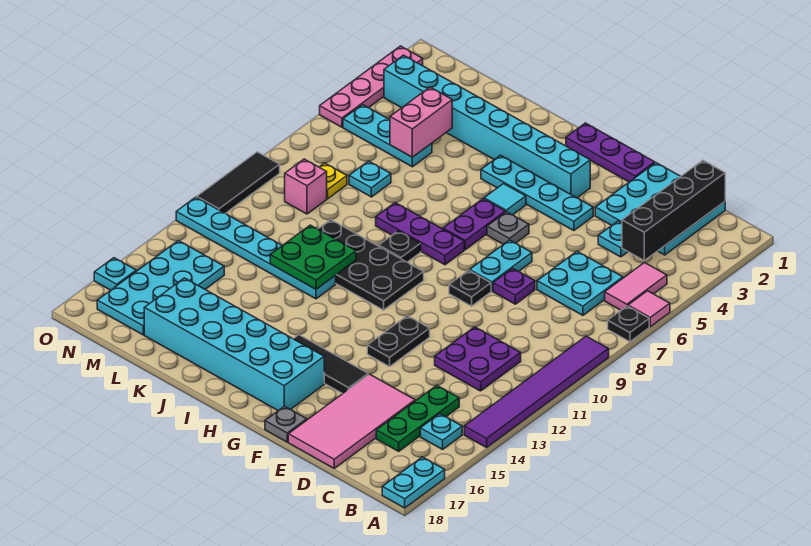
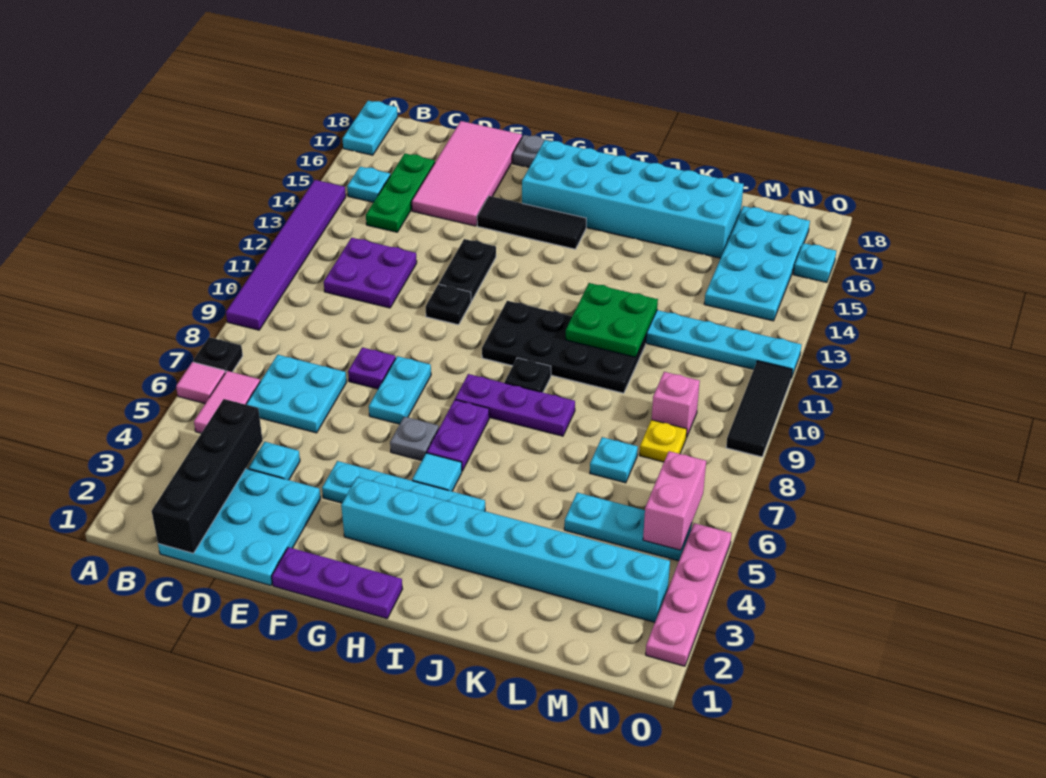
black plate F9 level 1 -> black plate F11 level 1
pink brick L4:L5 level 2 -> pink brick N5:N6 level 2

